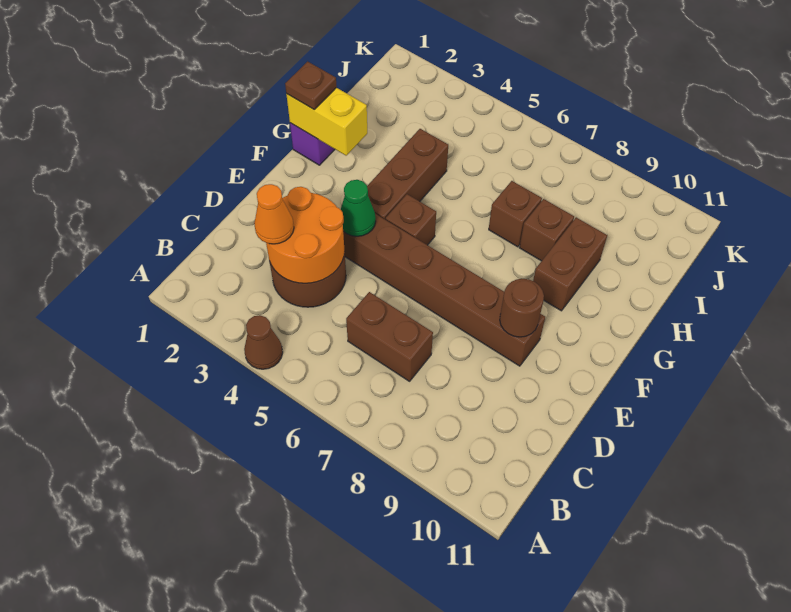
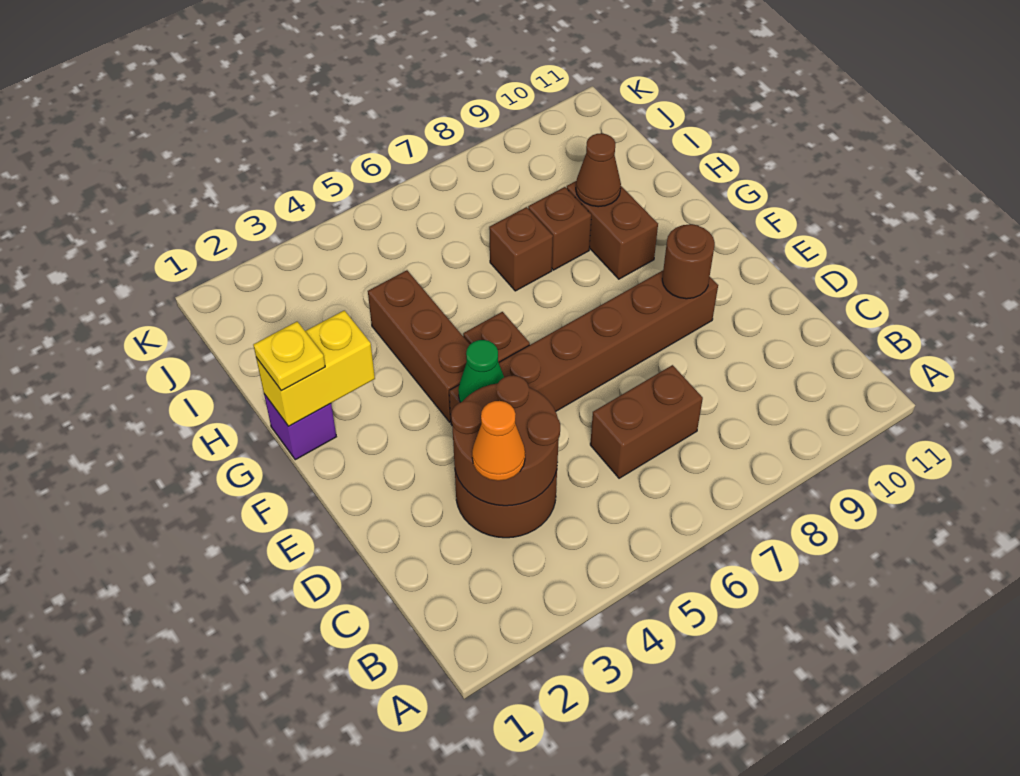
brown cone A4 level 1 -> brown cone H9 level 2
orange round brick C3:D4 level 2 -> brown round brick C3:D4 level 2
brown plate G1 level 3 -> yellow plate G1 level 3

